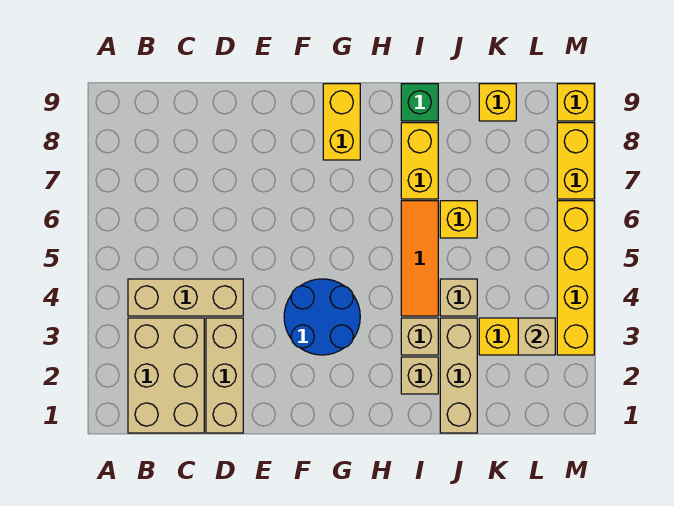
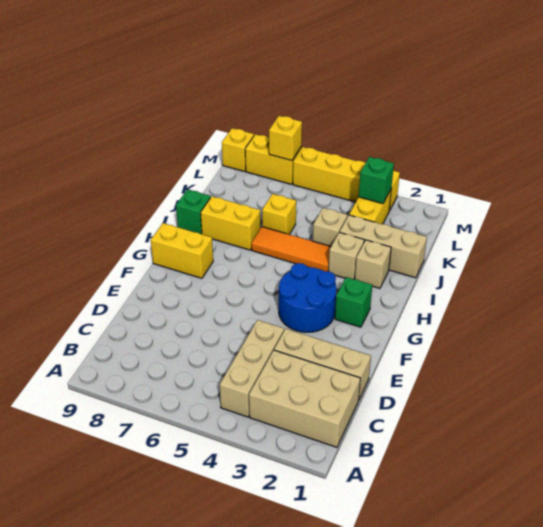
none -> green brick G2 level 1
yellow brick K9 level 1 -> yellow brick M7 level 2
tan brick L3 level 2 -> green brick L3 level 2

